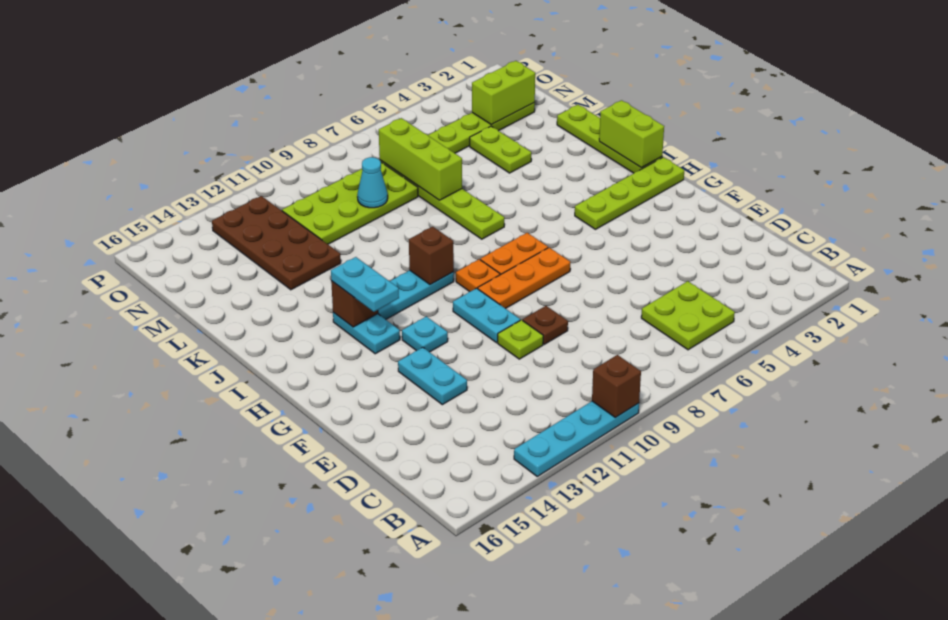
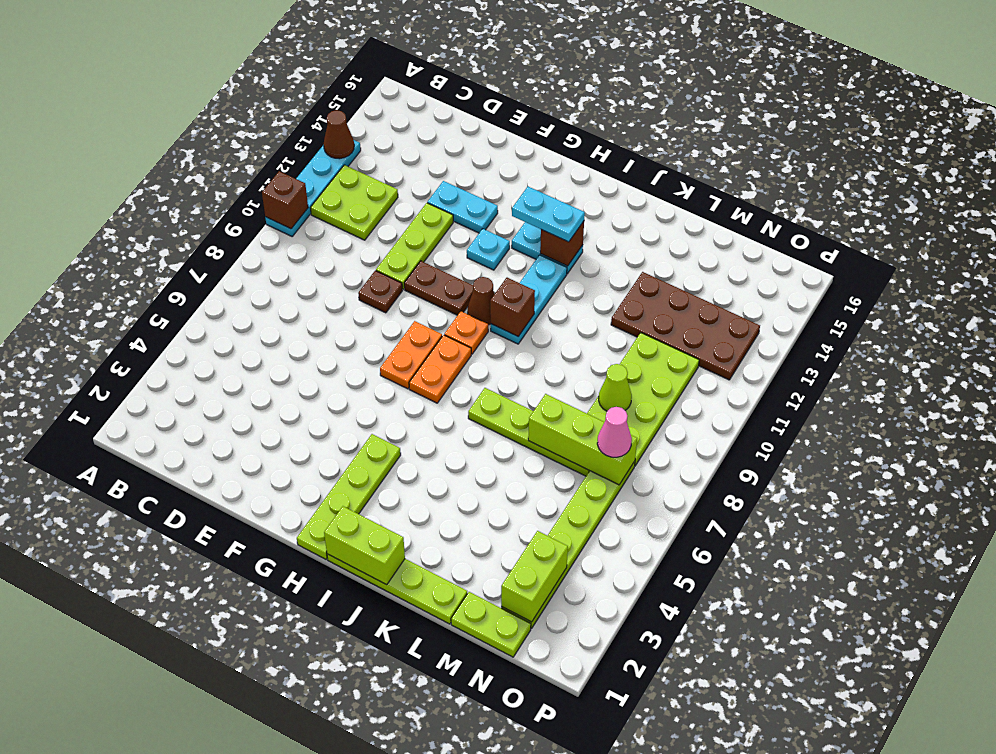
none -> brown cone A13 level 2
lime plate B5:C6 level 1 -> lime plate B11:C12 level 1
lime plate E10 level 1 -> lime plate E10:E12 level 1
cyan plate F10:G10 level 1 -> brown plate F10:G10 level 1
orange plate G7:G9 level 1 -> orange plate G7:G8 level 1
none -> brown cone H10 level 1
lime plate L4:M4 level 1 -> lime plate M1:N1 level 1
cyan cone M9 level 2 -> lime cone M9 level 2
none -> pink cone N7 level 3

